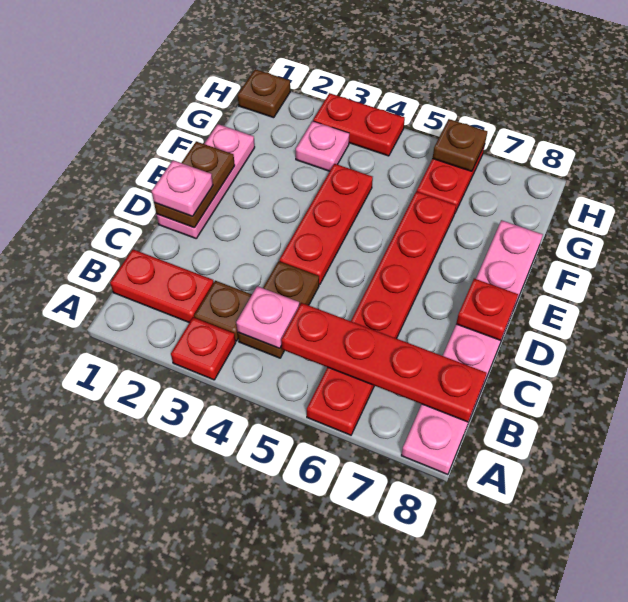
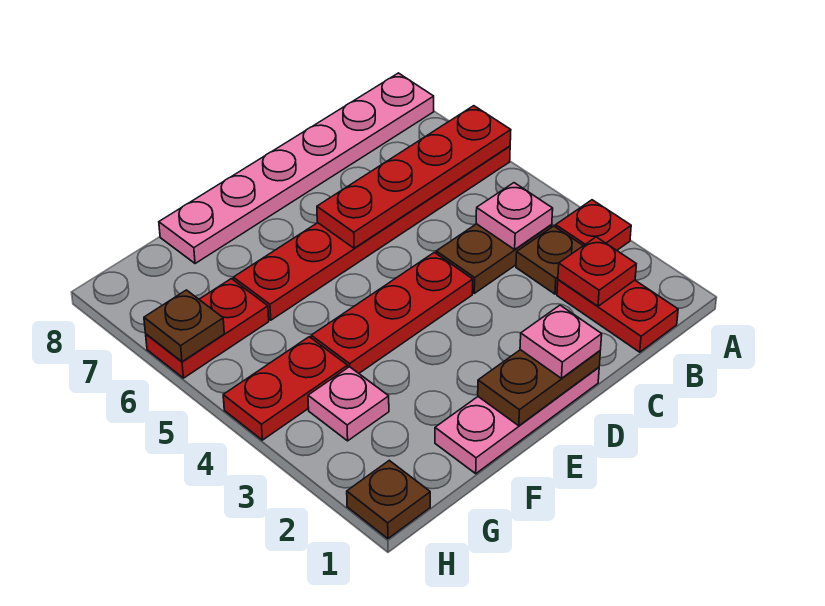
red plate B5:B8 level 2 -> red plate A6:D6 level 2
red plate D8 level 2 -> red plate B2 level 2
red plate H3:H4 level 1 -> red plate G4:H4 level 1

